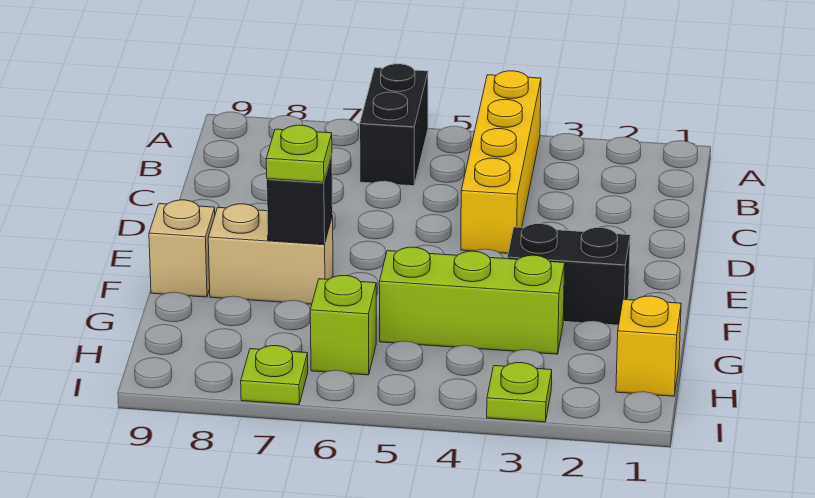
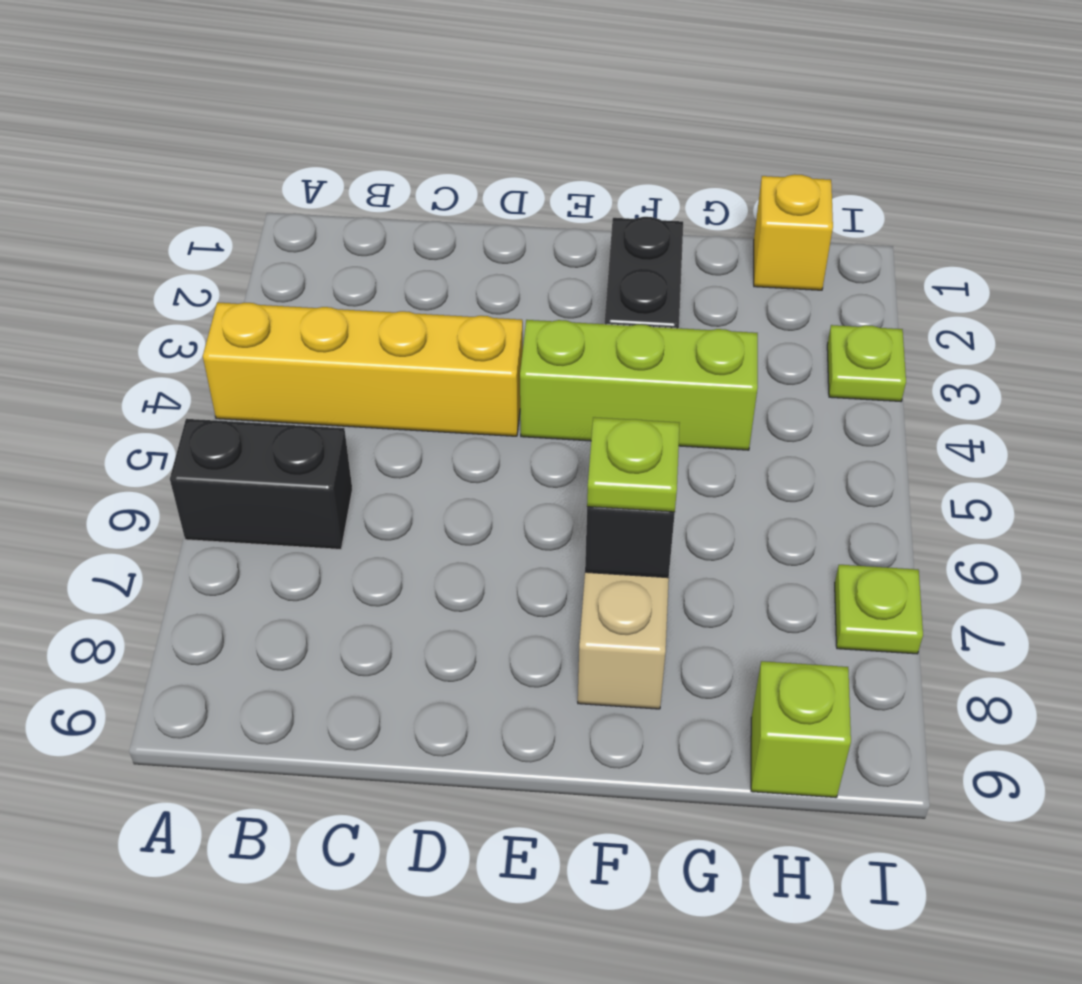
tan brick F9 level 1 -> none
lime brick G3:G5 level 1 -> lime brick E4:G4 level 1
lime brick H6 level 1 -> lime brick H9 level 1

